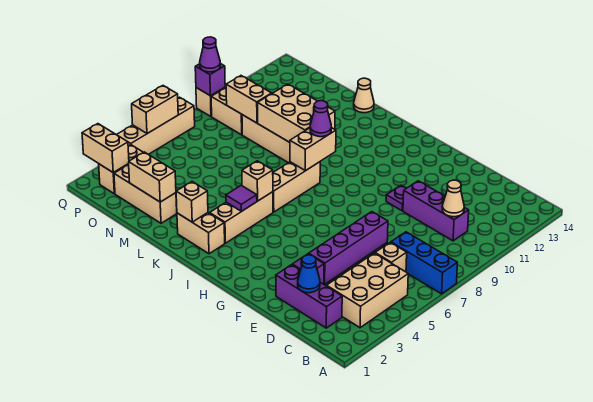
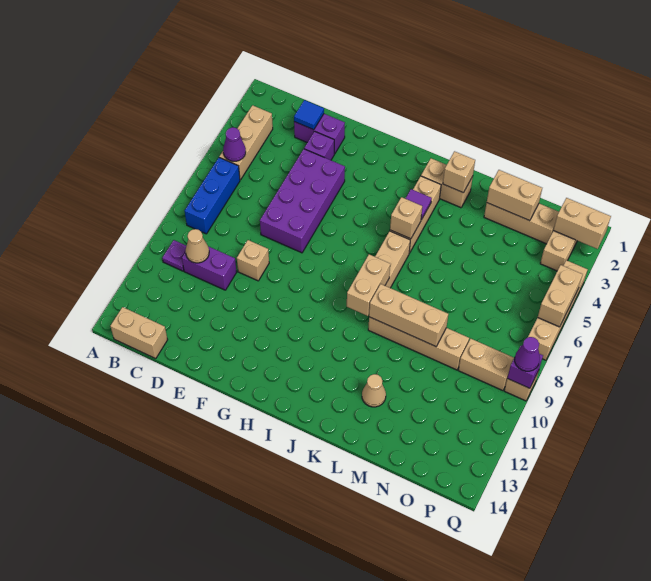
blue brick A7:C7 level 1 -> blue brick B6:B8 level 1
tan brick B3:C5 level 1 -> tan brick B3:B5 level 1
purple brick C2:E2 level 1 -> purple brick D2:E2 level 1
tan brick C6 level 1 -> tan brick E9 level 1
purple brick C10:E10 level 1 -> purple brick C10:D10 level 1
blue cone D2 level 2 -> blue tile D2 level 2
purple brick E4:E7 level 1 -> purple brick E4:F7 level 1
purple plate F10 level 1 -> purple plate B10 level 1
purple cone J9 level 3 -> purple cone B5 level 2
tan brick K9:M10 level 2 -> tan brick K9:M9 level 2
tan cone L14 level 1 -> tan cone L12 level 1
tan brick N9:O9 level 2 -> tan brick B14:C14 level 1

